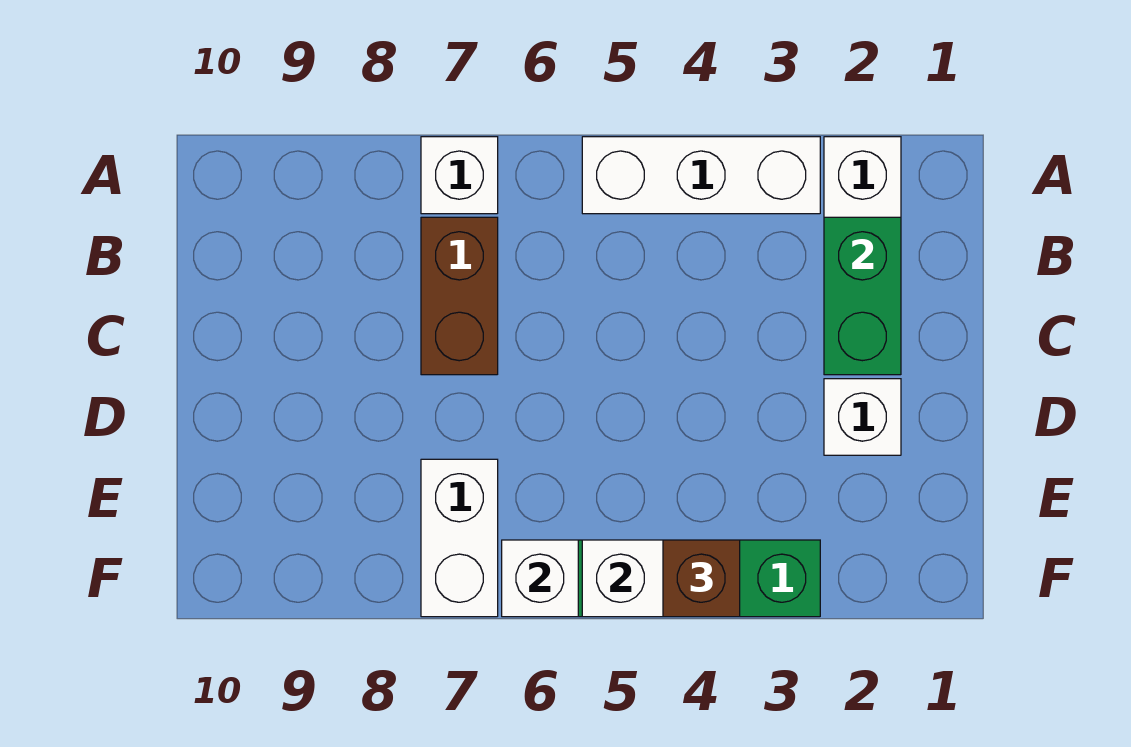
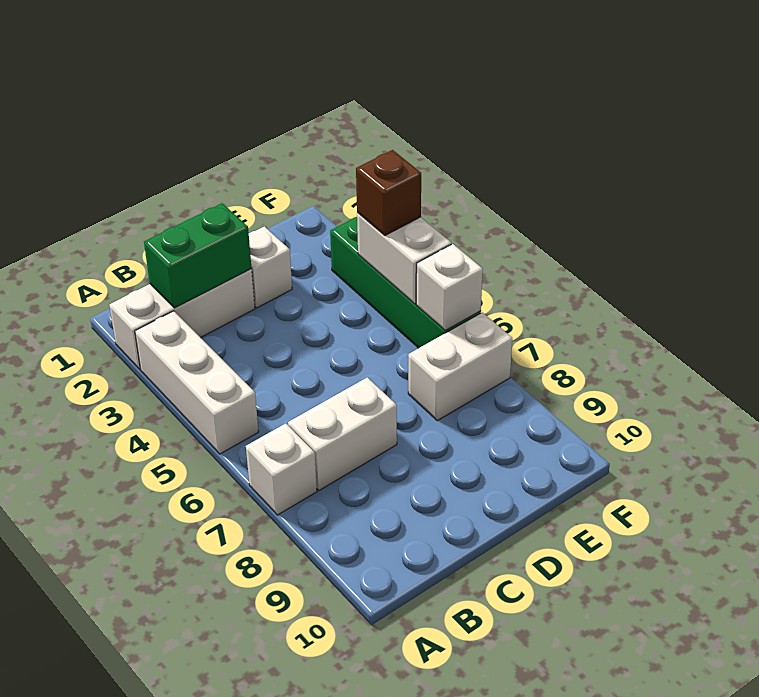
brown brick B7:C7 level 1 -> white brick B7:C7 level 1

